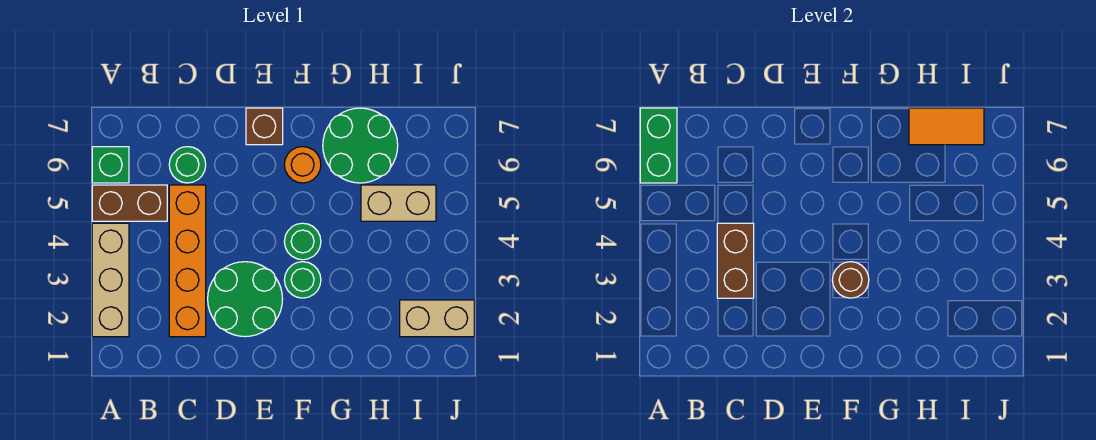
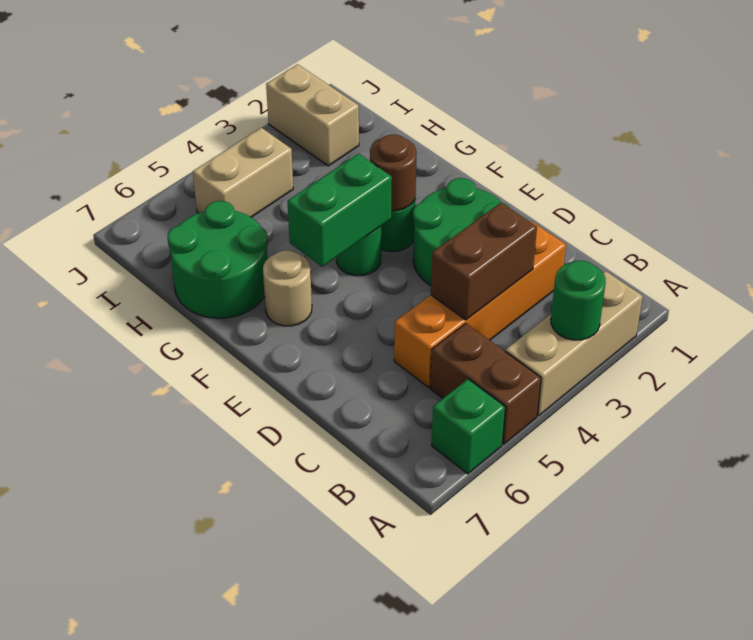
green brick A6:A7 level 2 -> green brick F4:F5 level 2
green round brick C6 level 1 -> green round brick A3 level 2
brown brick E7 level 1 -> none
orange round brick F6 level 1 -> tan round brick F6 level 1
tan brick H5:I5 level 1 -> tan brick I4:I5 level 1
orange tile H7:I7 level 2 -> none

